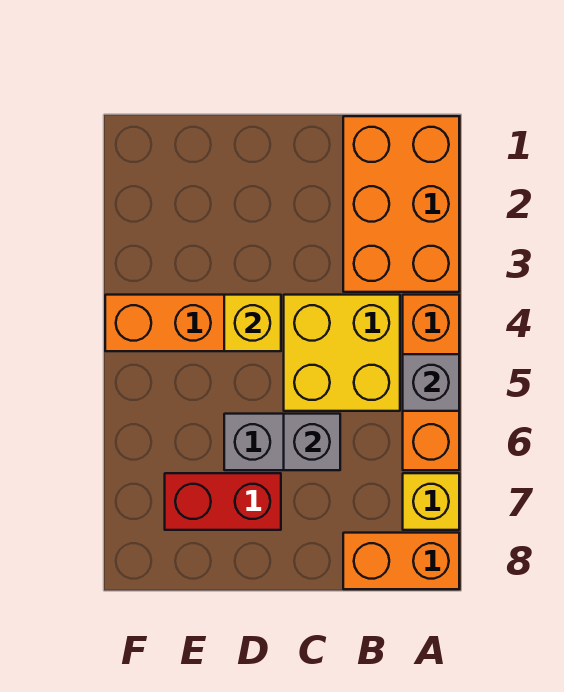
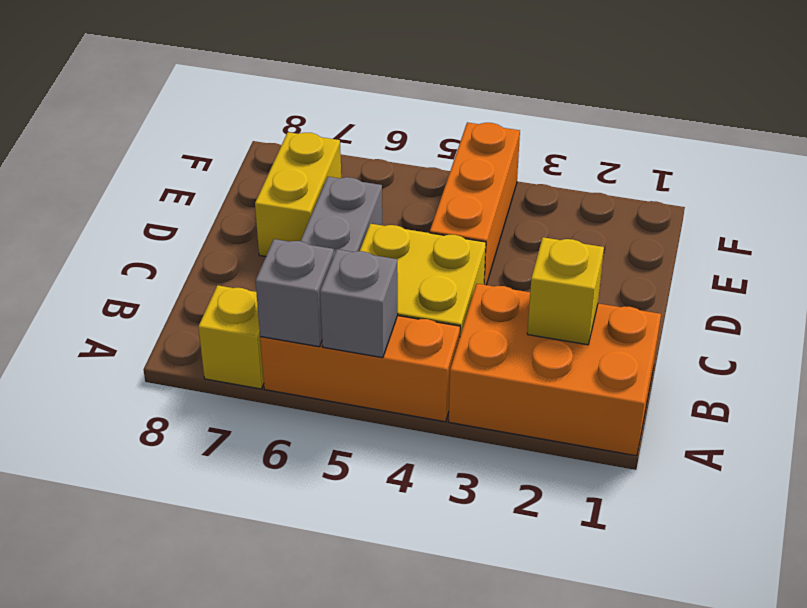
orange brick A8:B8 level 1 -> none
grey brick C6 level 2 -> grey brick A6 level 2
yellow brick D4 level 2 -> yellow brick B2 level 2
red brick D7:E7 level 1 -> yellow brick D7:E7 level 1

